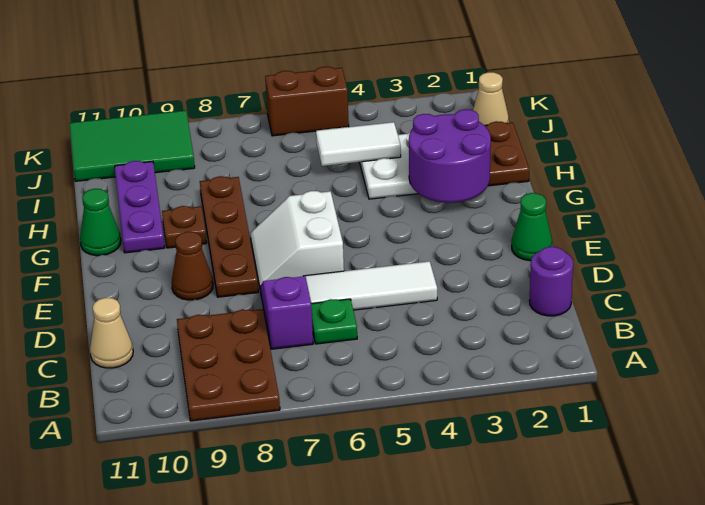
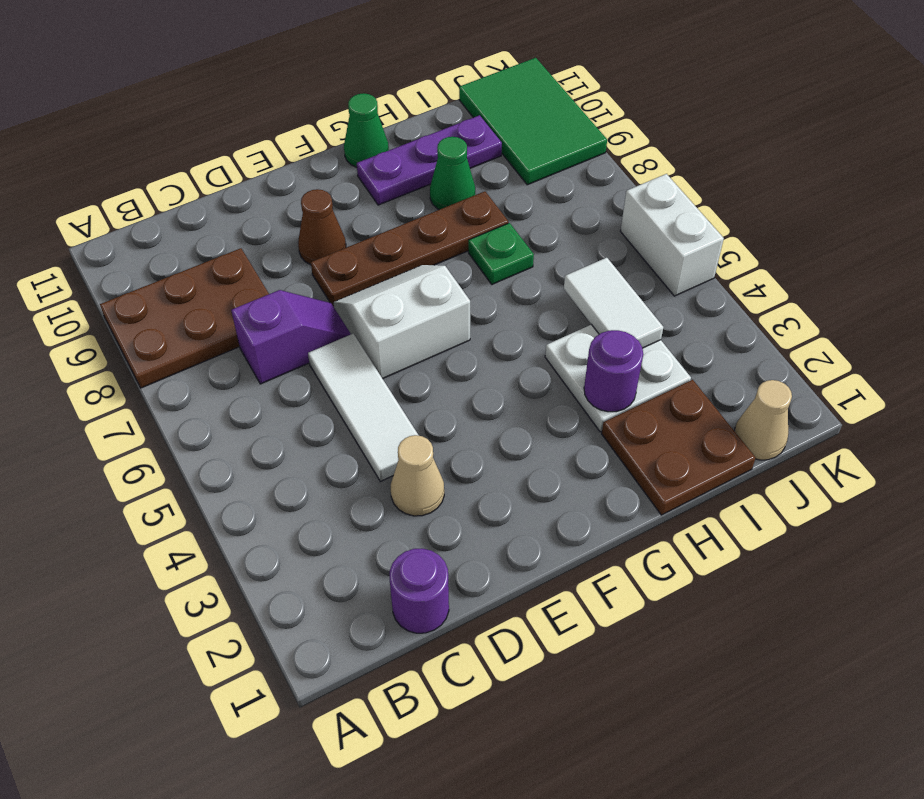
green plate C6 level 1 -> green plate H7 level 1
tan cone C11 level 1 -> tan cone D3 level 1
green cone E1 level 1 -> green cone H9 level 1
purple round brick G2:H3 level 2 -> purple round brick H3 level 2
brown plate G9 level 1 -> none
brown brick K5:K6 level 1 -> white brick K5:K6 level 1

